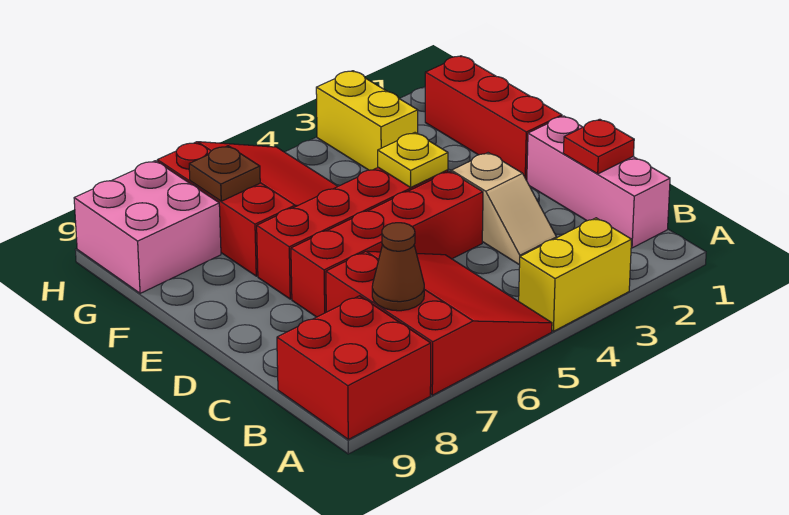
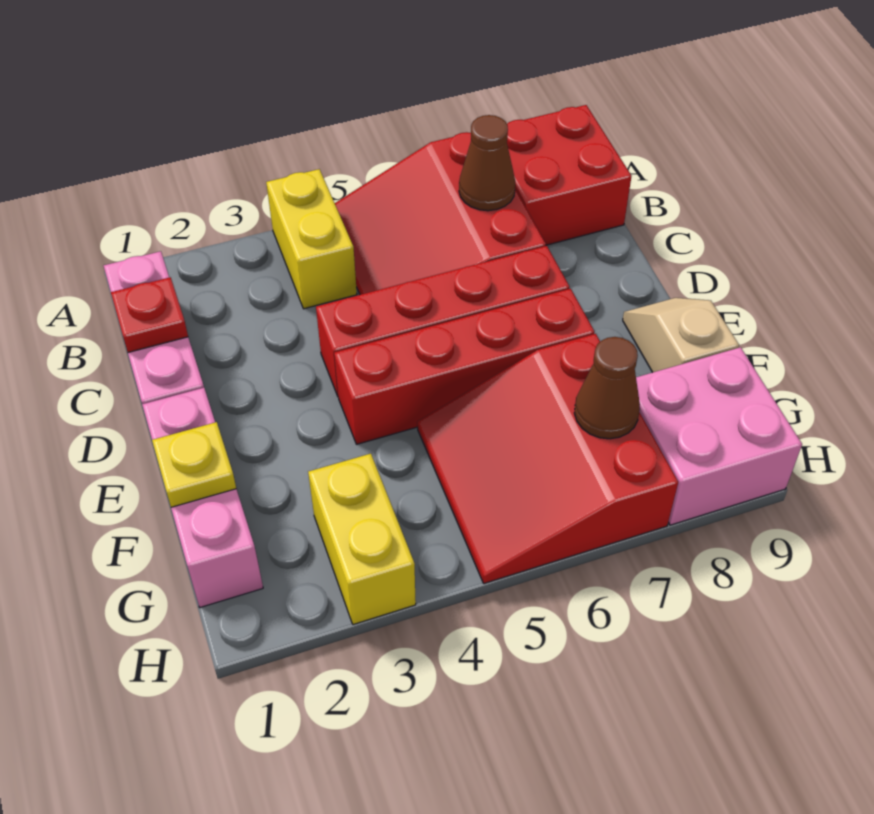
yellow brick A3:A4 level 1 -> yellow brick A4:B4 level 1
tan slope C3:D3 level 1 top D -> tan slope E9:F9 level 1 top F
red brick E1:G1 level 1 -> pink brick E1:G1 level 1
yellow plate E4 level 2 -> yellow plate F1 level 2
brown plate G7 level 2 -> brown cone G7 level 2

